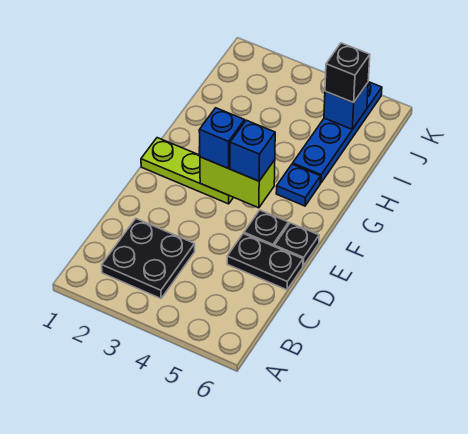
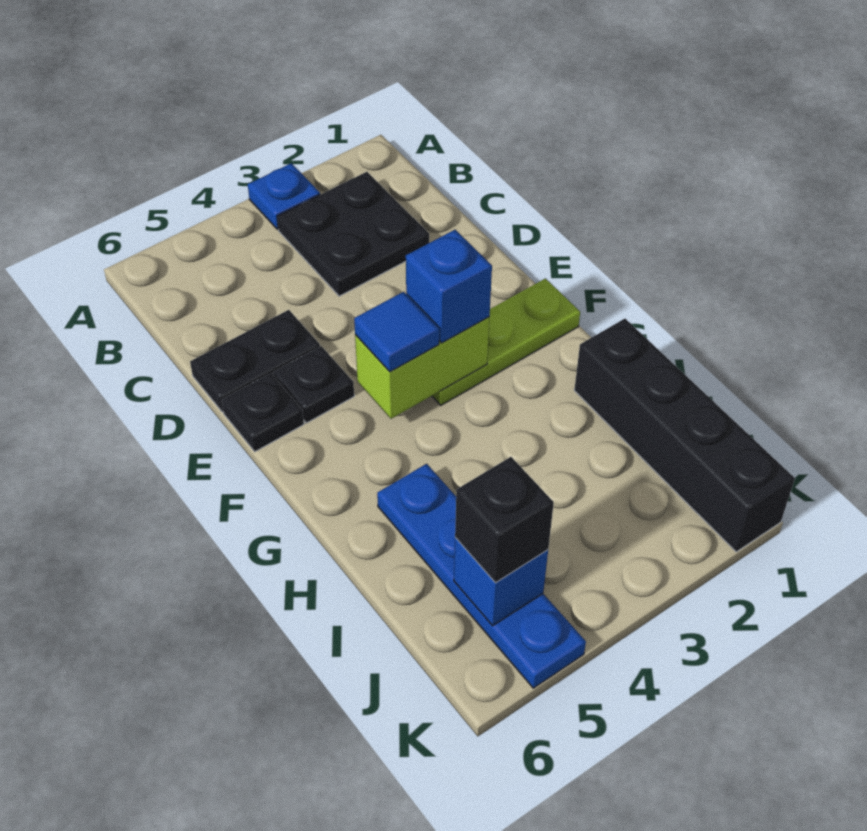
blue brick F4 level 3 -> blue tile F4 level 3
blue plate G5 level 1 -> blue plate A3 level 1
none -> black brick H1:K1 level 1

